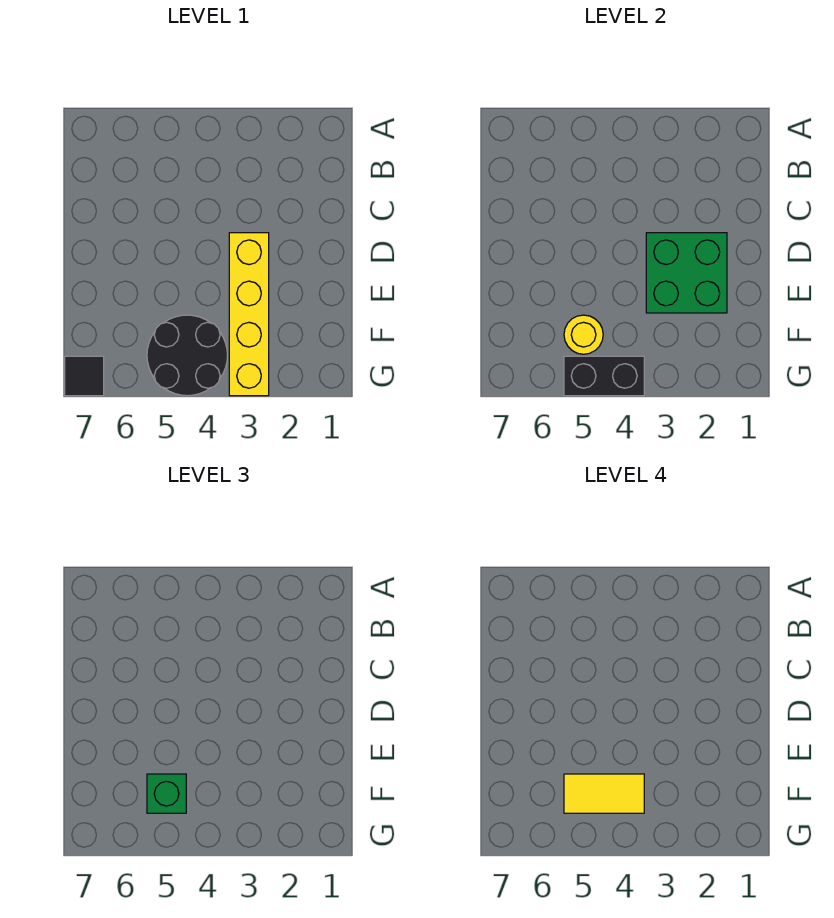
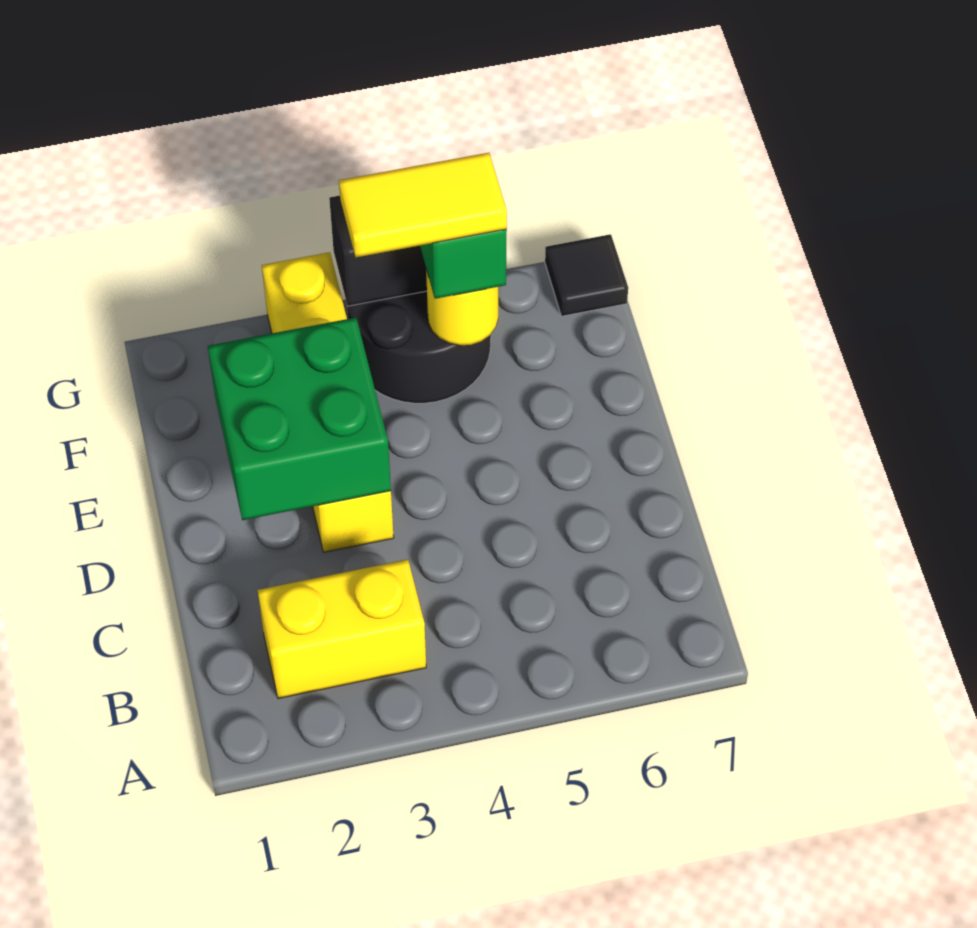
none -> yellow brick B2:B3 level 1

